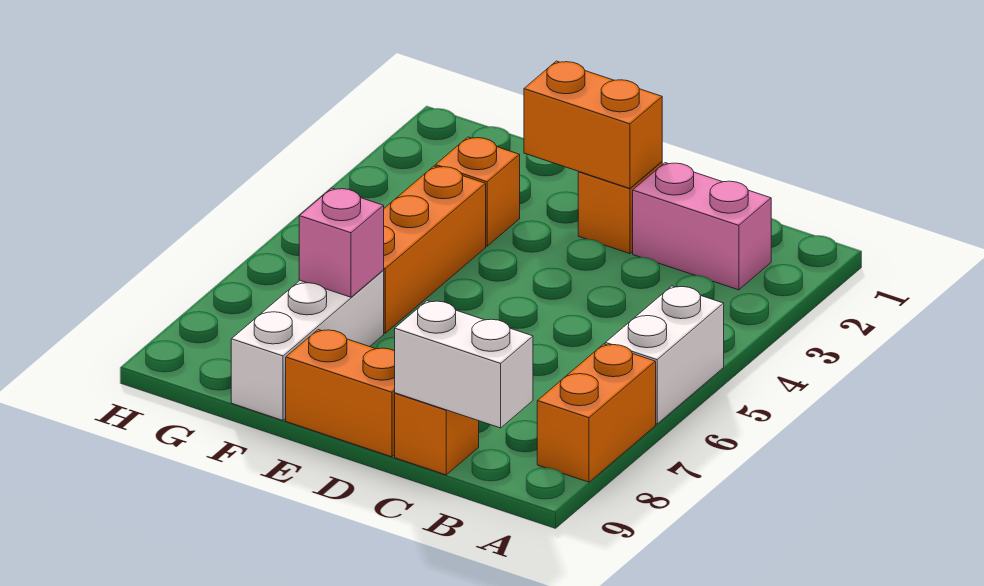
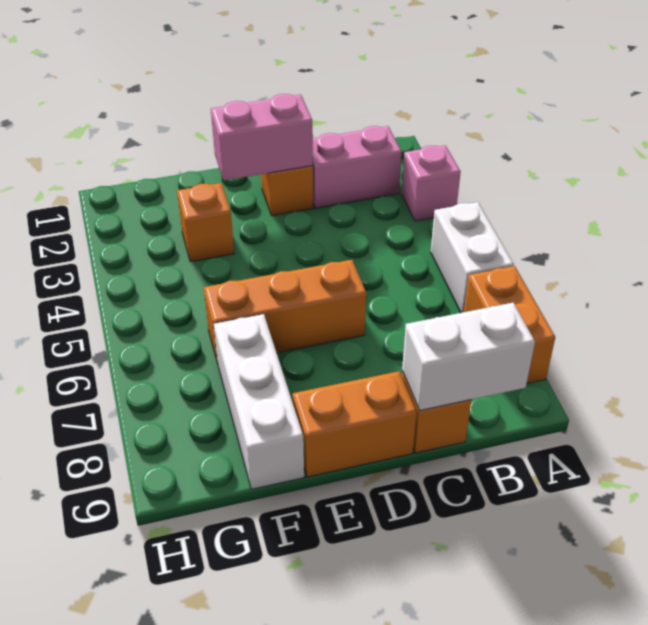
orange brick D2:E2 level 2 -> pink brick D2:E2 level 2
orange brick F4:F6 level 1 -> orange brick D6:F6 level 1
pink brick F7 level 2 -> pink brick A3 level 1

